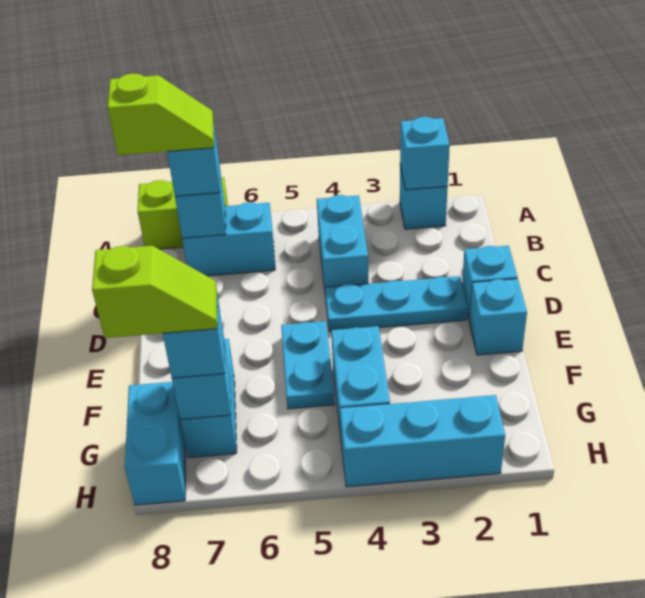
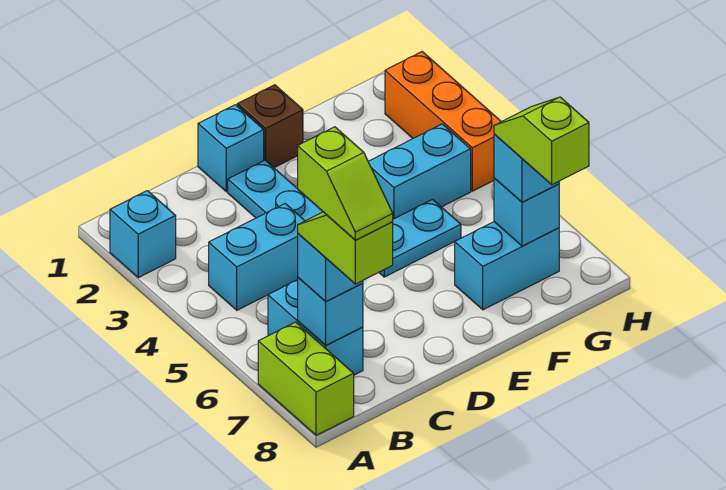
cyan brick A2 level 2 -> none
none -> lime slope B7:B8 level 5 top 7
cyan brick E1 level 1 -> brown brick E1 level 1
cyan brick G8:H8 level 1 -> none
cyan brick H2:H4 level 1 -> orange brick H2:H4 level 1

